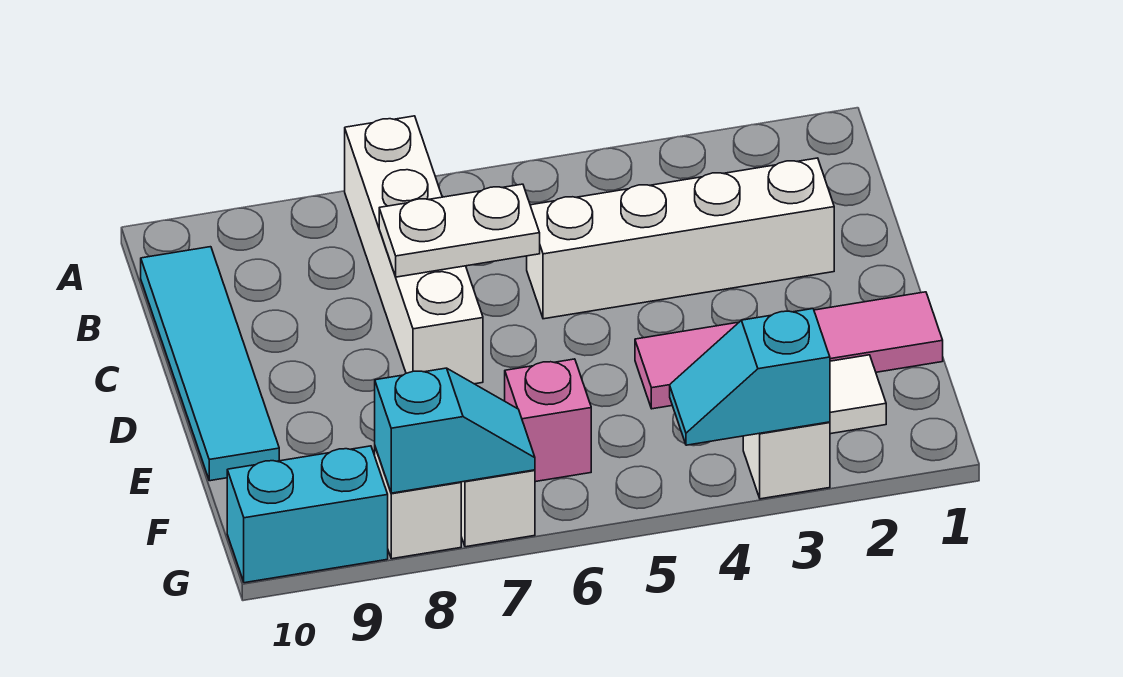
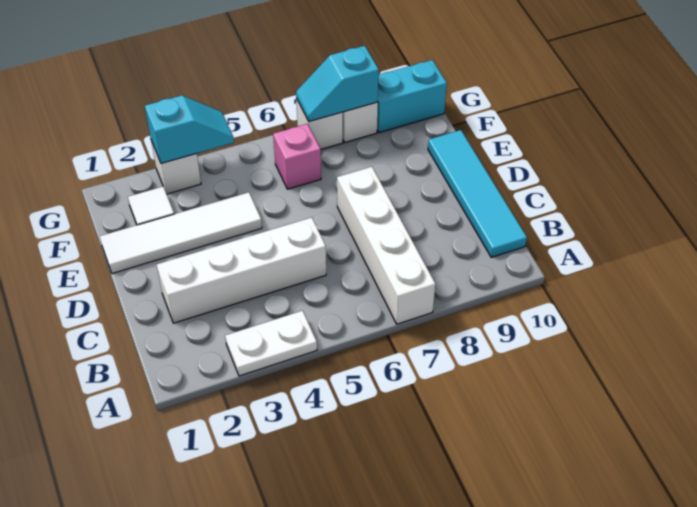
white plate C6:C7 level 2 -> white plate A3:A4 level 1
pink tile E1:E4 level 1 -> white tile E1:E4 level 1

